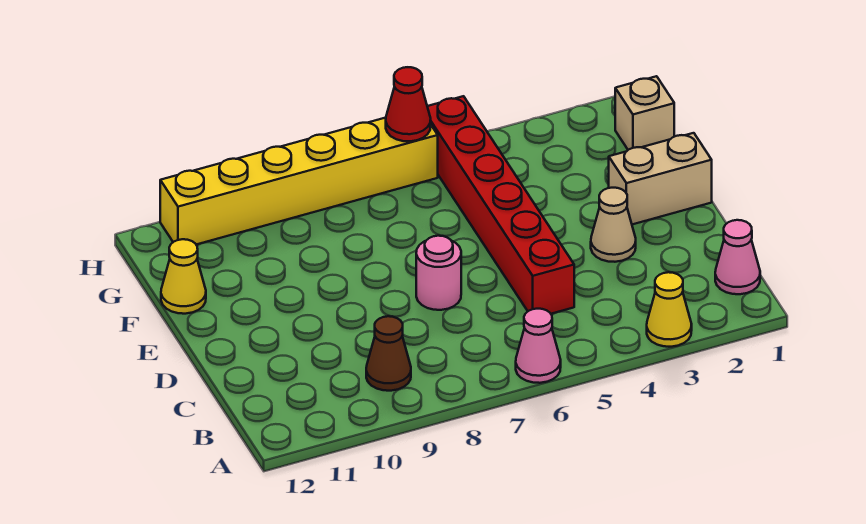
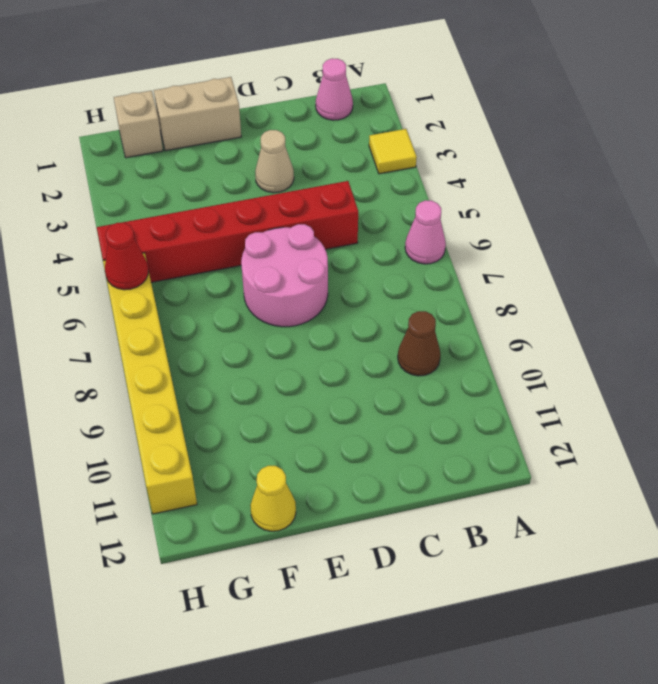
yellow cone A3 level 1 -> yellow tile A3 level 1
pink round brick D7 level 1 -> pink round brick D6:E7 level 1
tan brick E1:E2 level 1 -> tan brick E1:F1 level 1

